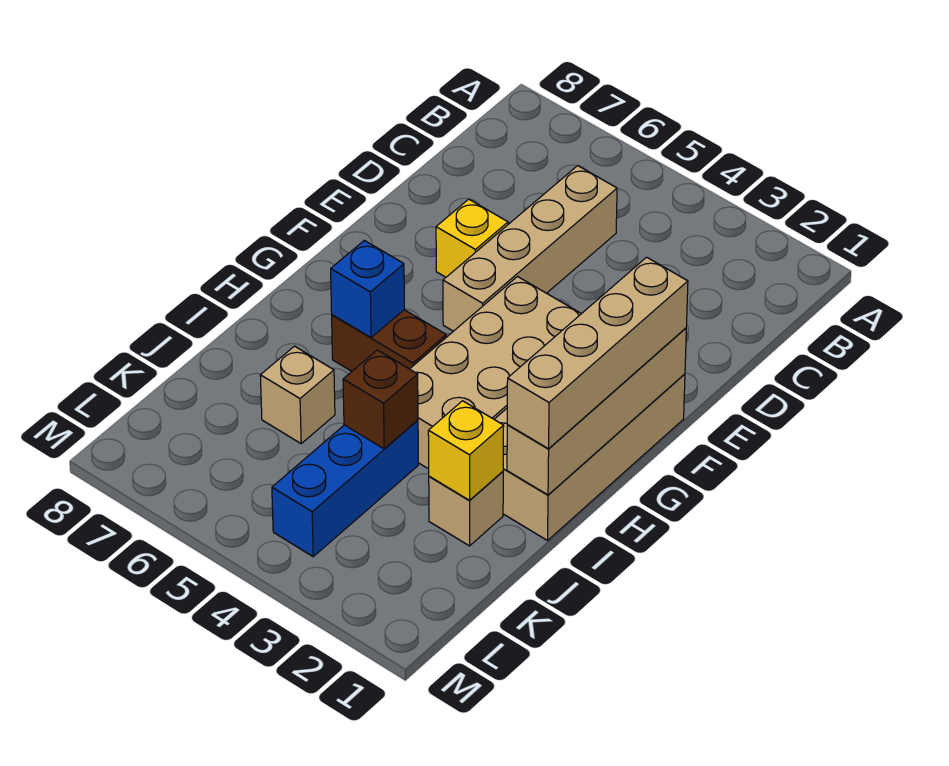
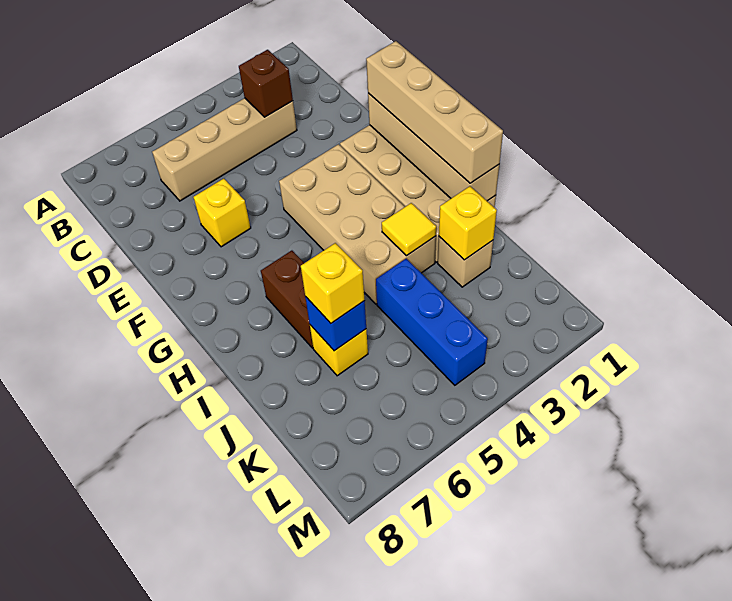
tan brick C5:F5 level 1 -> tan brick C3:C6 level 1
brown brick H5:H6 level 1 -> brown brick H6:I6 level 1
blue brick H6 level 2 -> blue brick J6 level 2
none -> yellow tile I3 level 2
brown brick J4 level 2 -> brown brick C3 level 2
tan brick J6 level 1 -> yellow brick J6 level 1
none -> yellow brick J6 level 3

